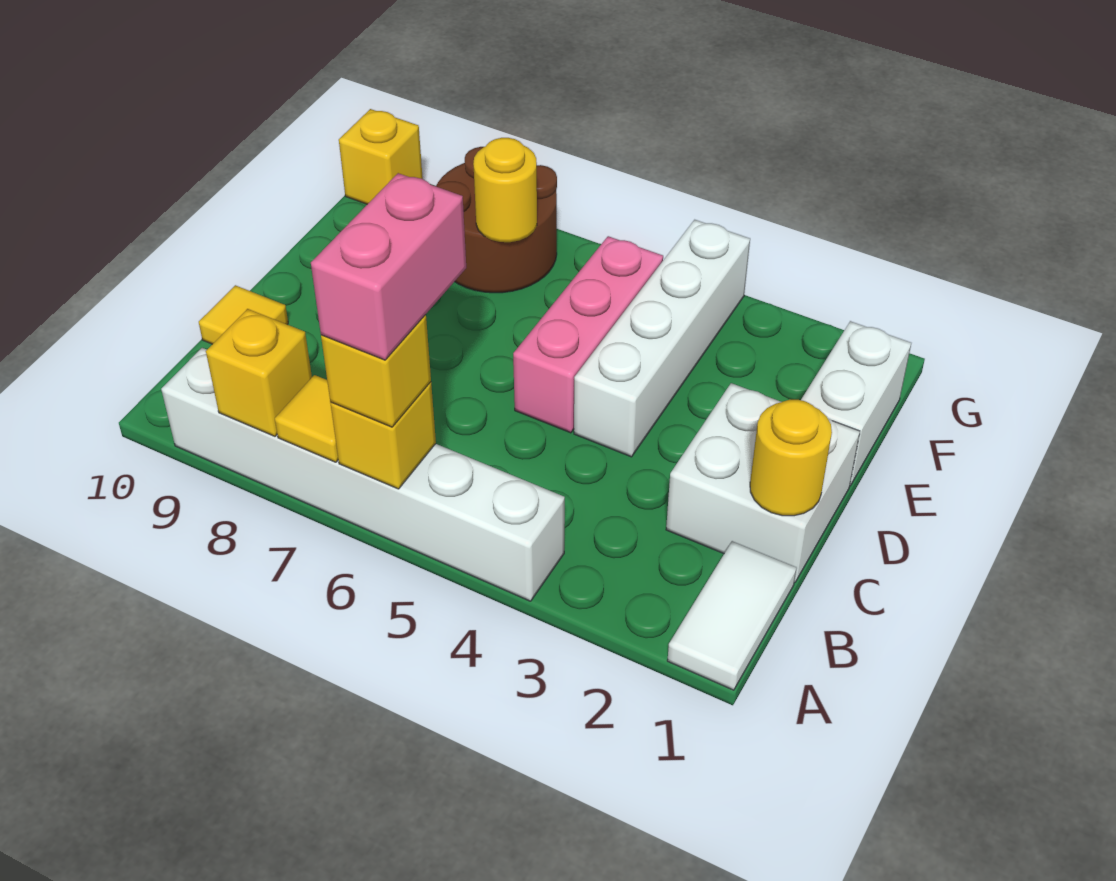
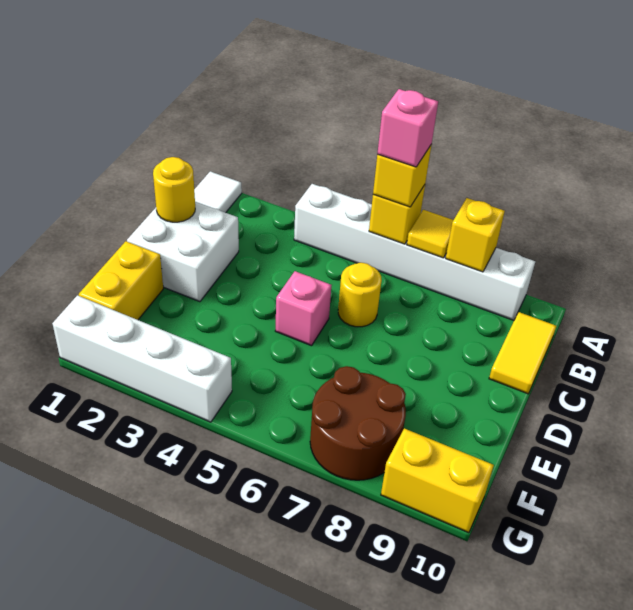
pink brick A6:B6 level 4 -> pink brick A6 level 4
yellow tile C10 level 1 -> yellow tile B10:C10 level 1
white brick D4:G4 level 1 -> white brick G1:G4 level 1
pink brick D5:F5 level 1 -> pink brick D5 level 1
white brick E1:F1 level 1 -> yellow brick E1:F1 level 1
yellow round brick F7 level 2 -> yellow round brick C6 level 1
yellow brick G10 level 1 -> yellow brick G9:G10 level 1

